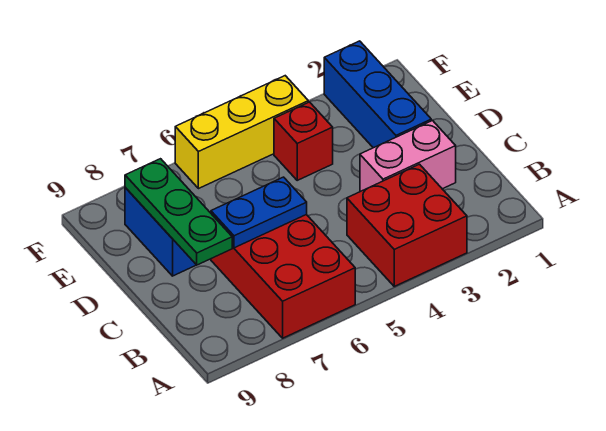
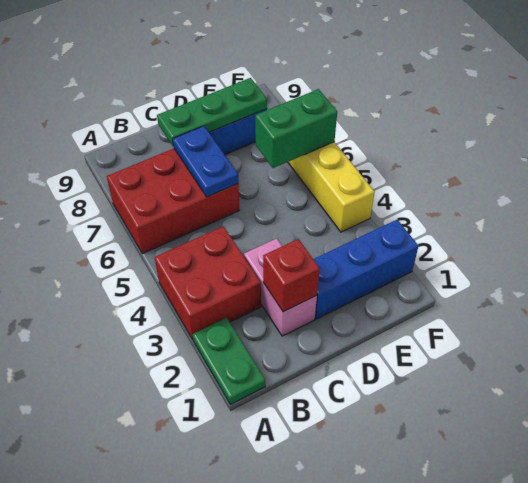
none -> green plate A1:A2 level 1
red brick E4 level 1 -> red brick C2 level 2
none -> green brick E6:F6 level 2

